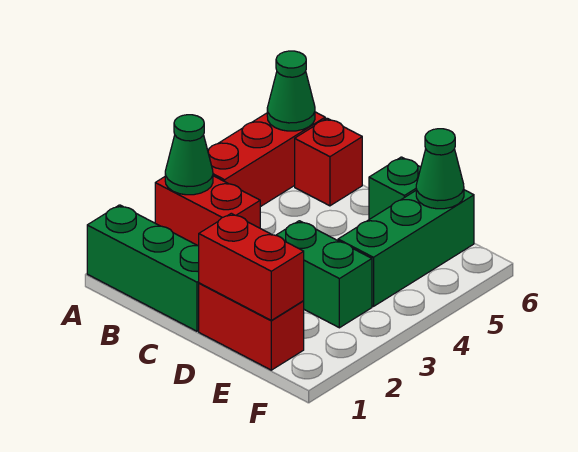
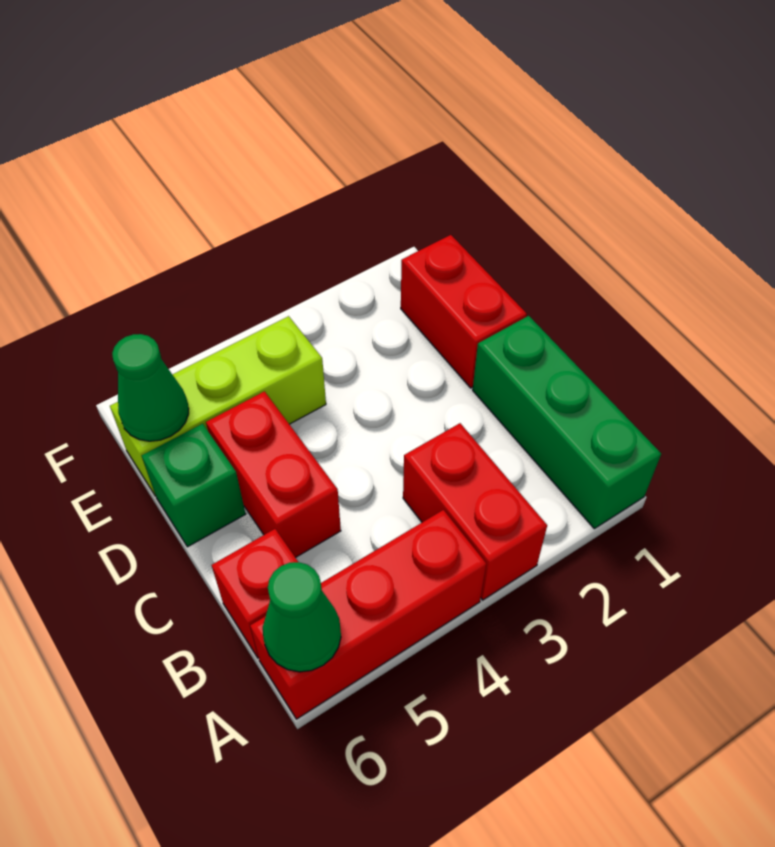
green cone A3 level 2 -> none
red brick D1:E1 level 2 -> red brick C5:D5 level 1
green brick D3:E3 level 1 -> none
green brick E4:E6 level 1 -> lime brick E4:E6 level 1

